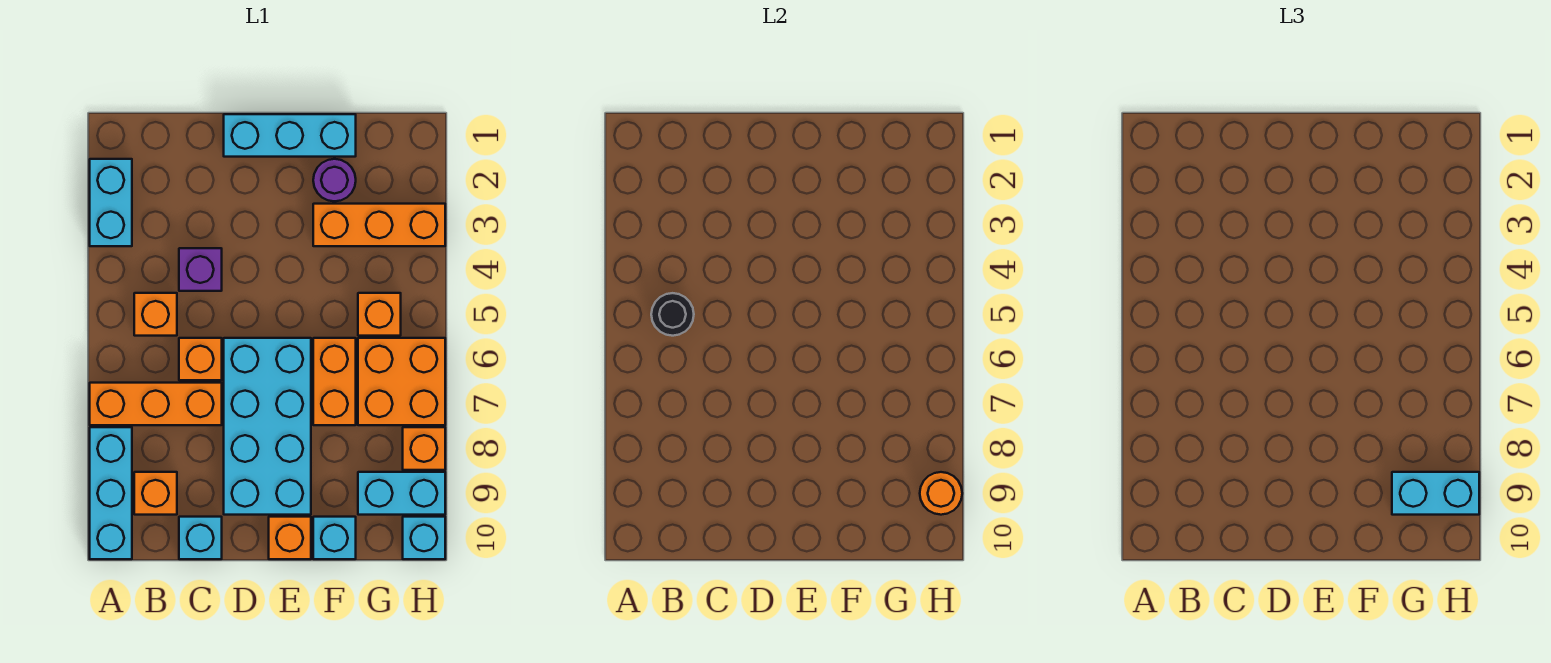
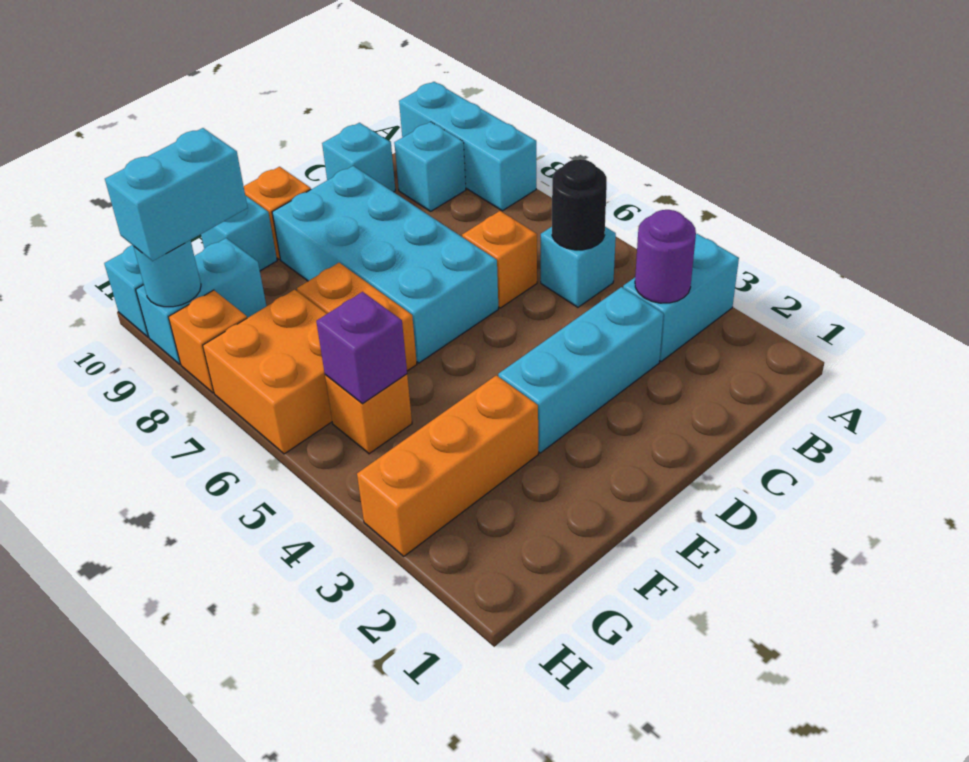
cyan brick A2:A3 level 1 -> cyan brick A3:B3 level 1
orange brick A7:C7 level 1 -> none
orange brick B5 level 1 -> cyan brick B5 level 1
orange brick B9 level 1 -> cyan brick B9 level 1
purple brick C4 level 1 -> purple brick G5 level 2
cyan brick D1:F1 level 1 -> cyan brick C3:E3 level 1
purple round brick F2 level 1 -> purple round brick B3 level 2
orange round brick H9 level 2 -> cyan round brick H9 level 2

